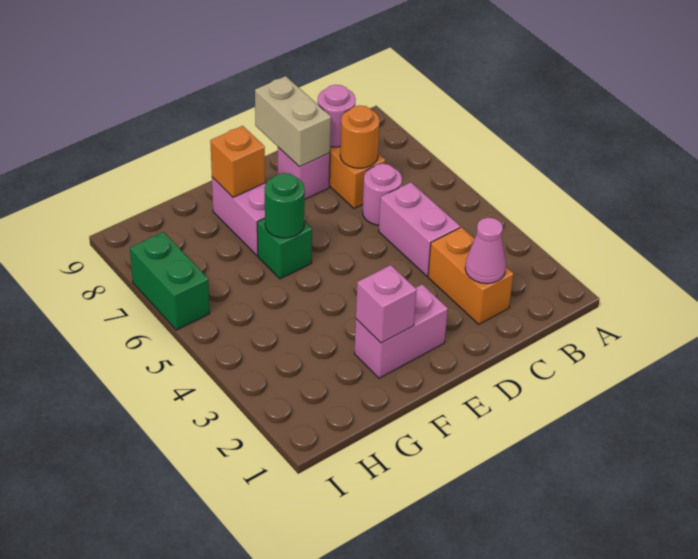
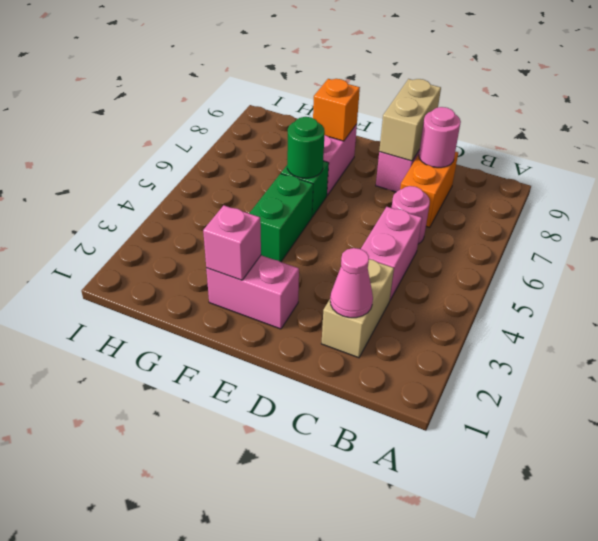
orange brick C2:C3 level 1 -> tan brick C2:C3 level 1
orange round brick C7 level 2 -> none
green brick I6:I7 level 1 -> green brick F4:F5 level 1

